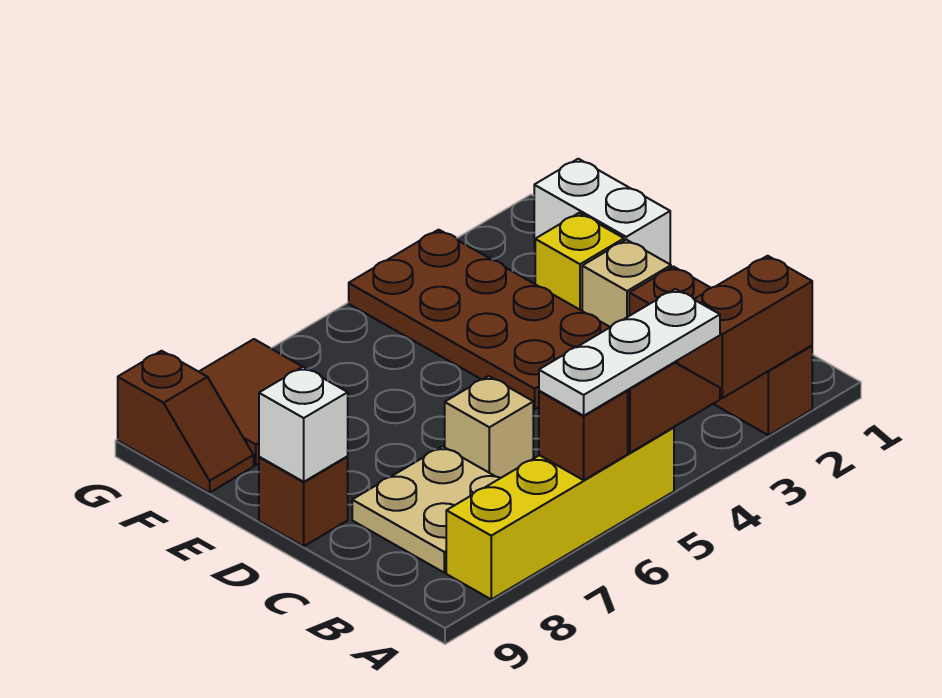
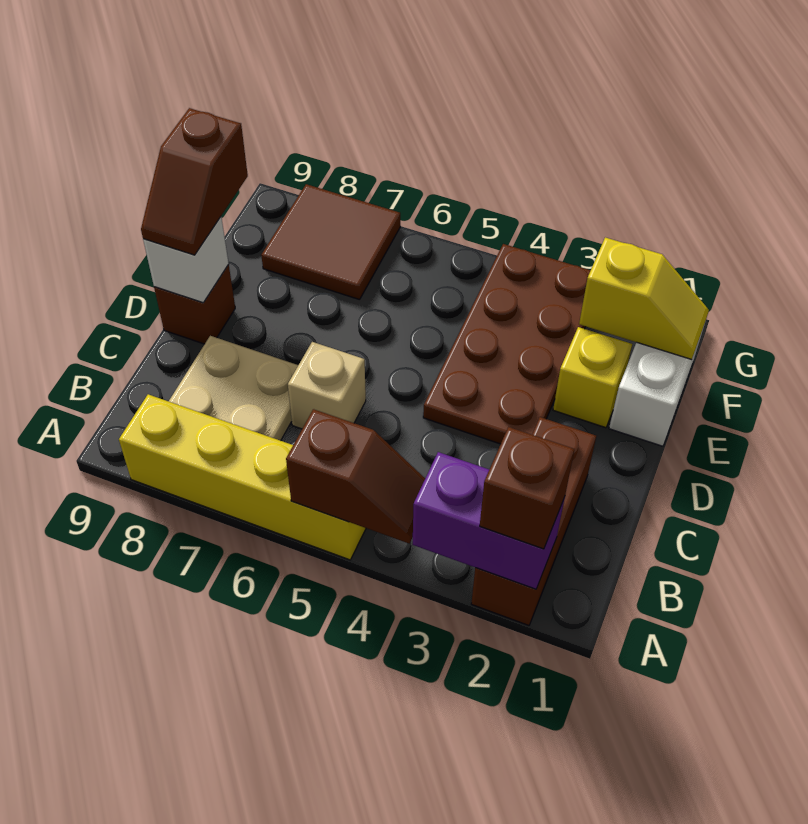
brown brick A2:A3 level 2 -> purple brick A2:A3 level 2
white plate A4:A6 level 3 -> none
brown brick A6 level 2 -> brown brick A2 level 3
tan brick D2 level 1 -> none
none -> yellow slope F1:F2 level 2 top 2
brown slope F9:G9 level 1 top G -> brown slope D9:E9 level 3 top E

